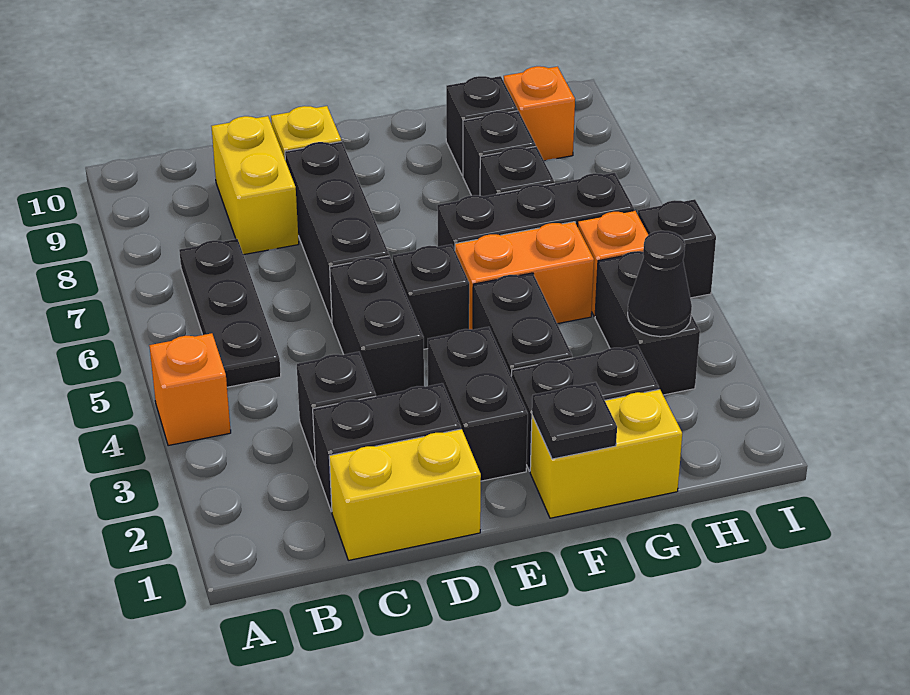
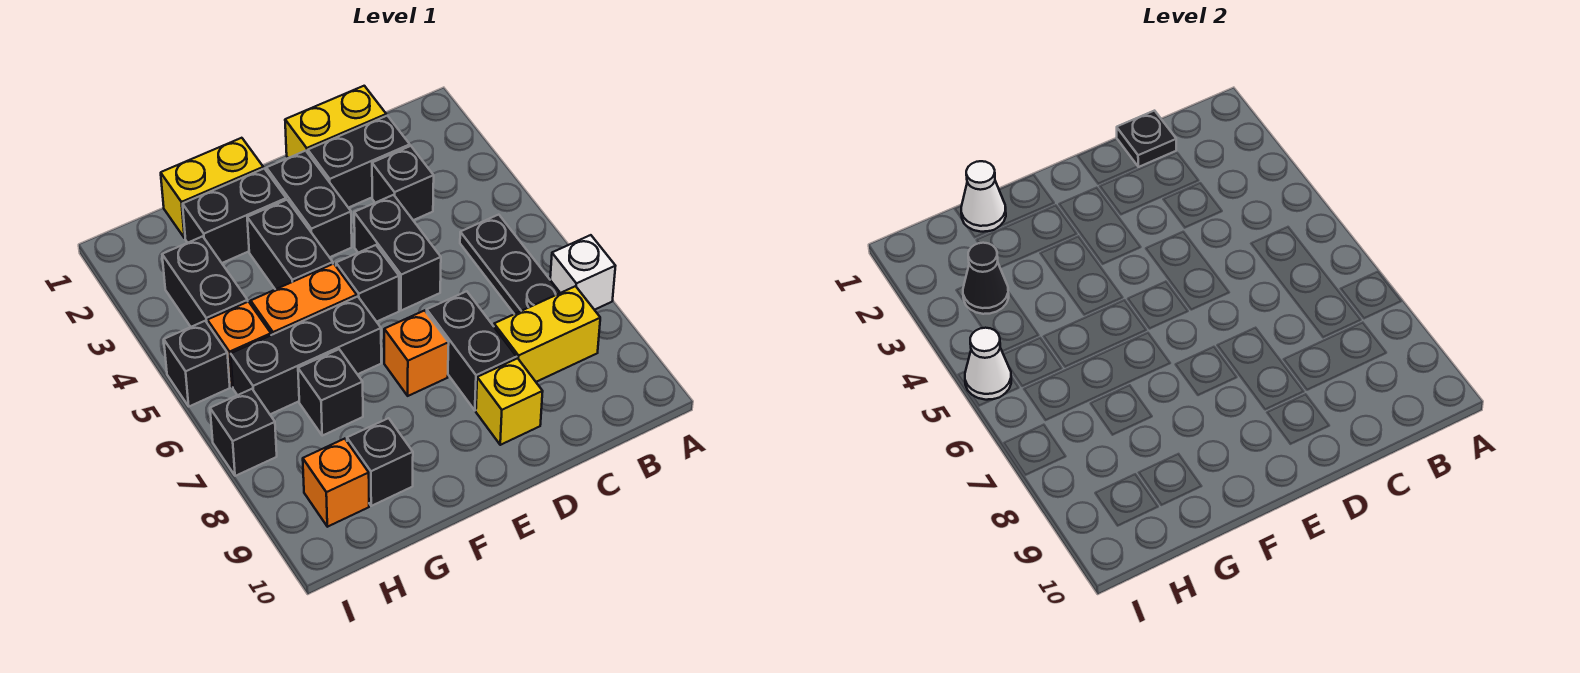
orange brick A4 level 1 -> orange brick E7 level 1
none -> white brick A7 level 1
yellow brick C8:C9 level 1 -> yellow brick B8:C8 level 1
black brick D6:D8 level 1 -> black brick D7:D8 level 1
black plate F1 level 2 -> black plate C1 level 2
none -> white cone G1 level 2
black brick G8 level 1 -> black brick I7 level 1
none -> white cone I5 level 2

